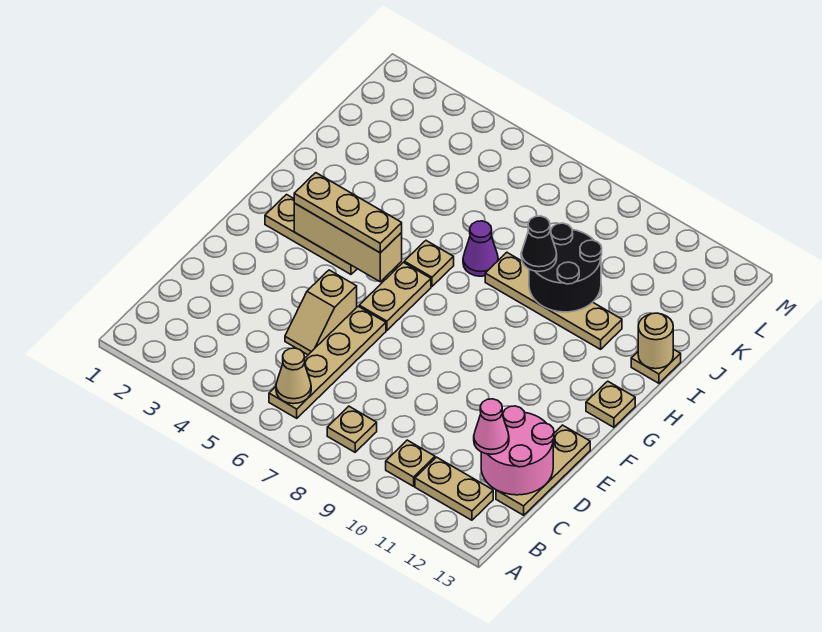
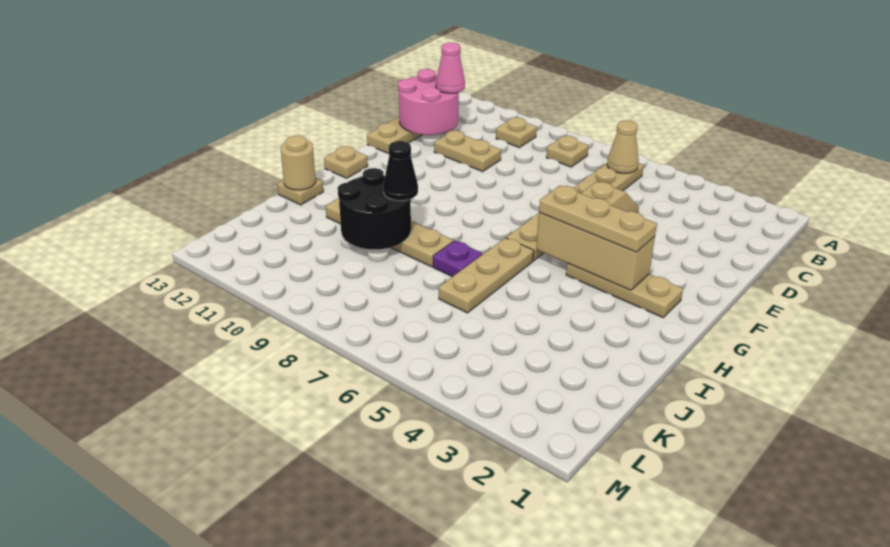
tan plate B11:B12 level 1 -> tan plate D10:D11 level 1
tan plate H6 level 1 -> tan plate H6:J6 level 1
purple cone I7 level 1 -> purple plate I7 level 1

